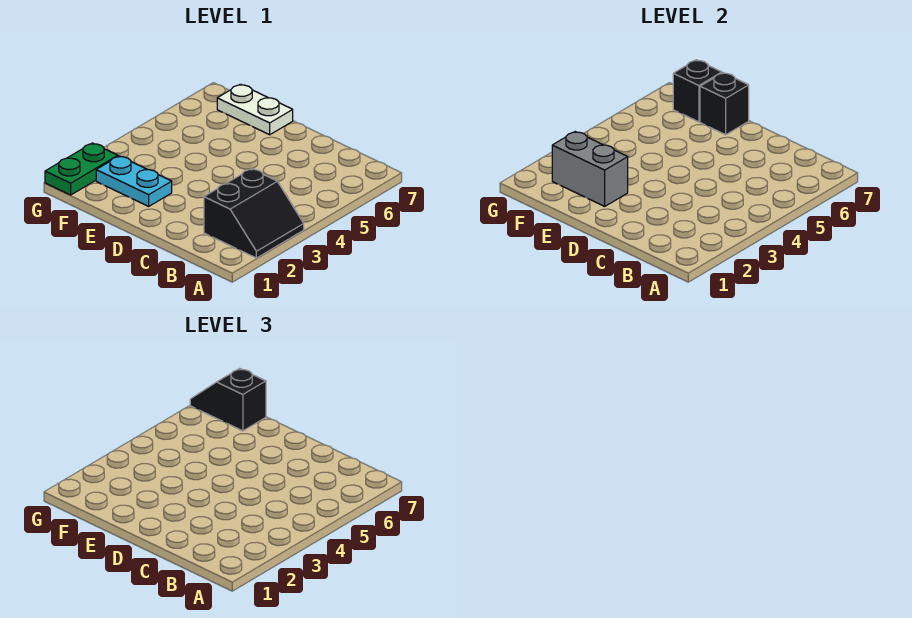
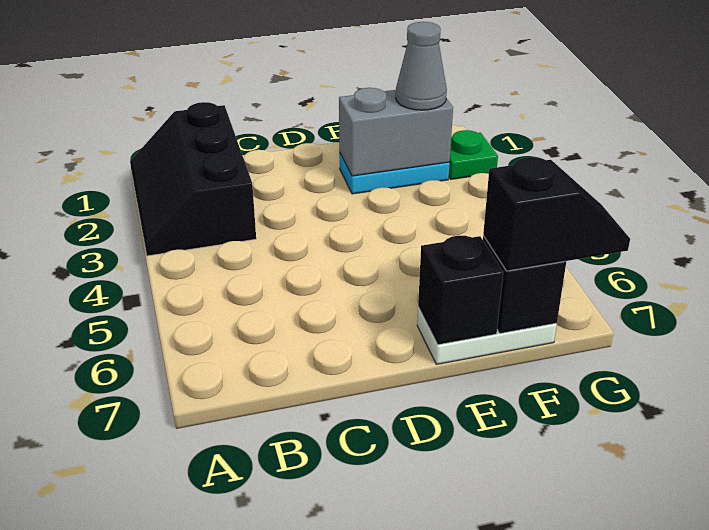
black slope A2:B3 level 1 top B -> black slope A1:B3 level 1 top B
none -> grey cone F2 level 3
green plate G1:G2 level 1 -> green plate G2 level 1

